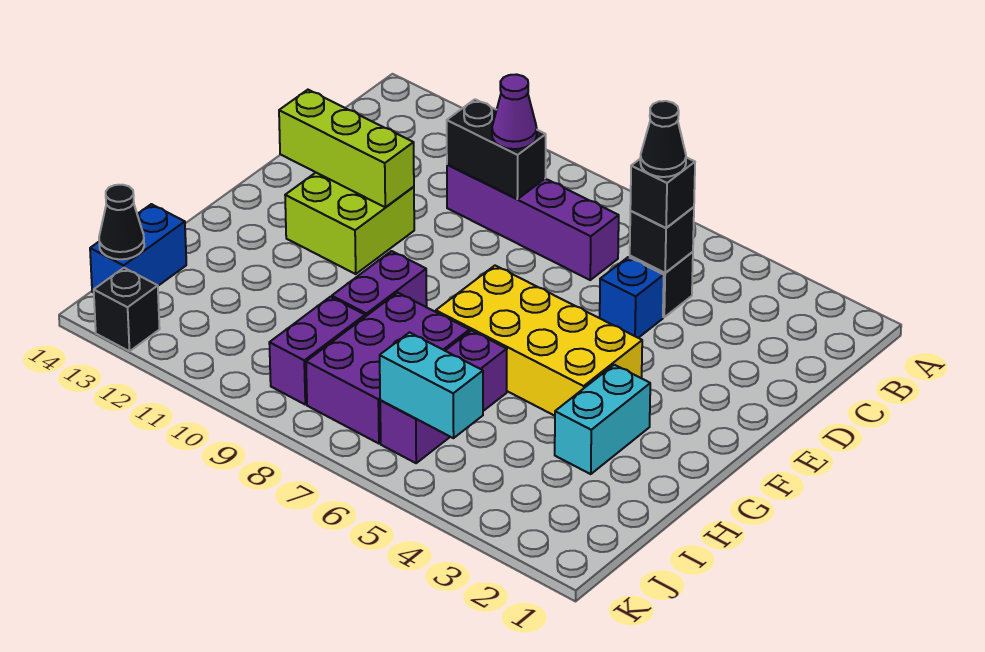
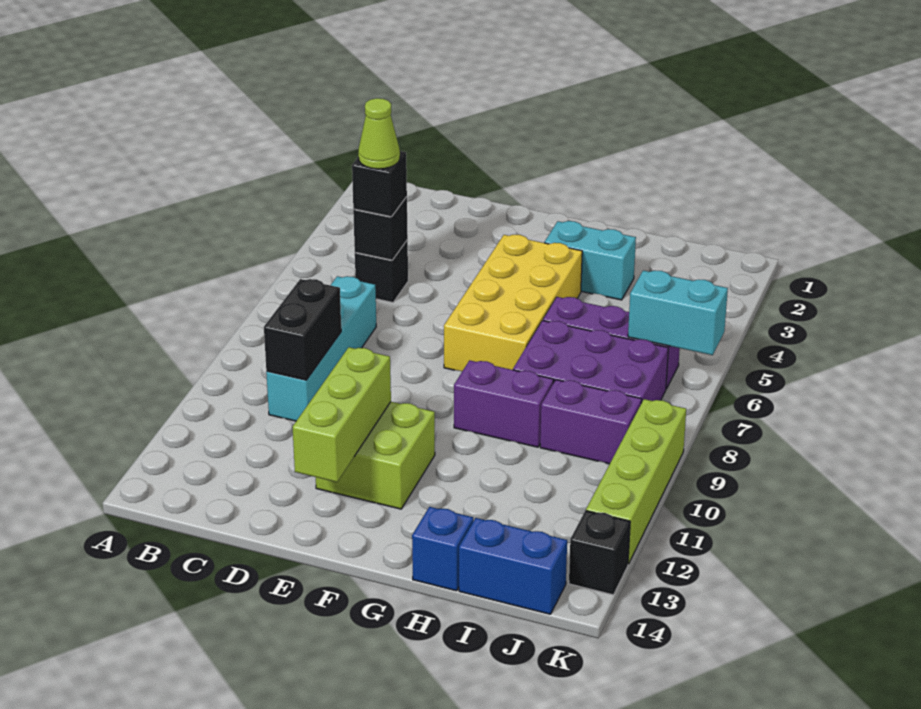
black cone C5 level 4 -> lime cone C5 level 4
purple brick C7:C10 level 1 -> cyan brick C7:C10 level 1
purple cone C9 level 3 -> none
blue brick D5 level 1 -> blue brick H14 level 1
cyan brick J5:J6 level 2 -> cyan brick J6:K6 level 2
black cone J14 level 2 -> none
none -> lime brick K9:K12 level 1

